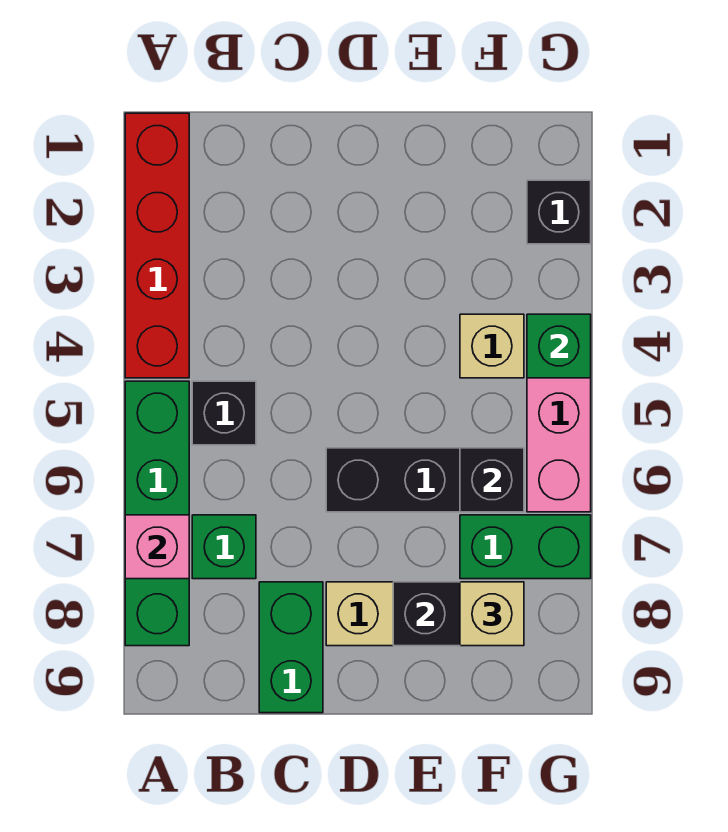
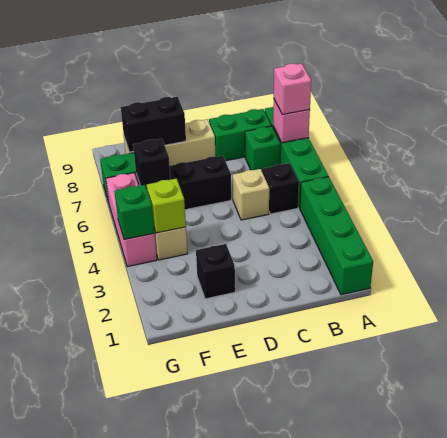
red brick A1:A4 level 1 -> green brick A1:A4 level 1
none -> pink brick A7 level 3
green brick C8:C9 level 1 -> green brick B8:C8 level 1
none -> lime brick F4 level 2
tan brick F8 level 3 -> tan brick C5 level 1
black brick G2 level 1 -> black brick E2 level 1

